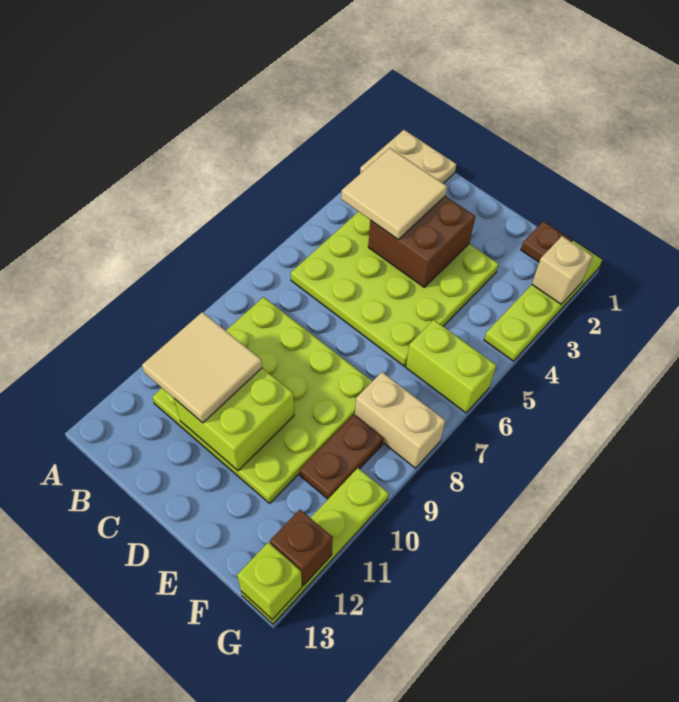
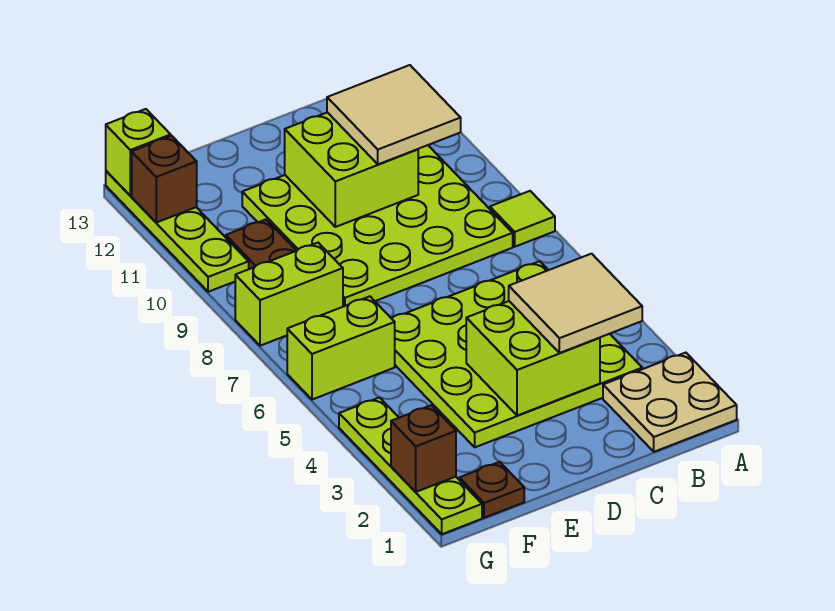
none -> lime tile A8 level 1
brown brick C3:D4 level 2 -> lime brick C3:D4 level 2
tan brick F8:G8 level 1 -> lime brick F8:G8 level 1
tan brick G2 level 2 -> brown brick G2 level 2

